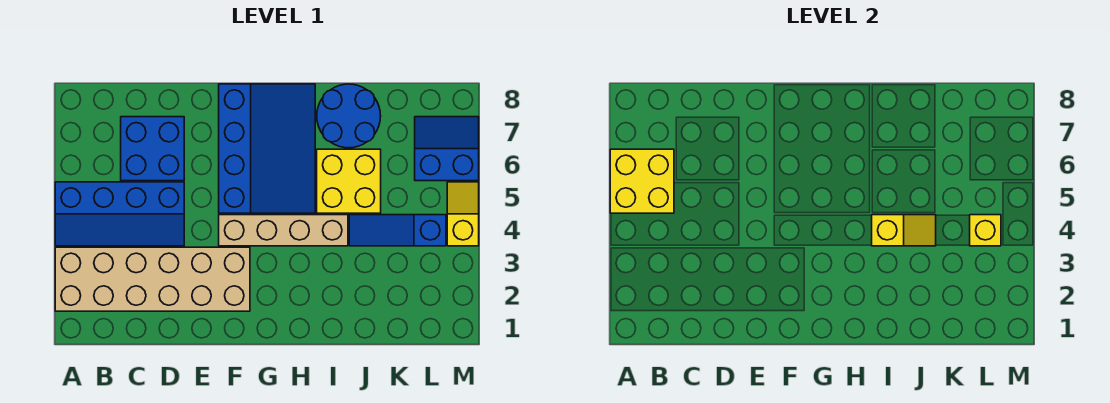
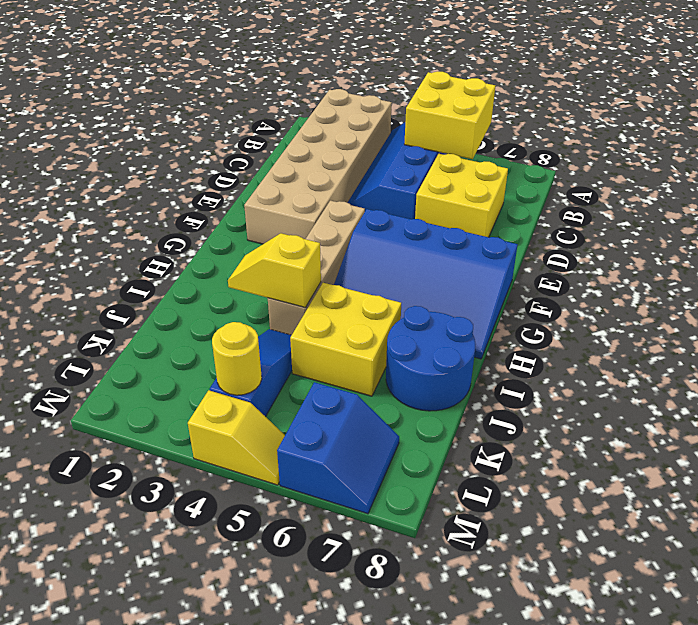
blue brick C6:D7 level 1 -> yellow brick C6:D7 level 1
yellow slope I4:J4 level 2 top I -> yellow slope I3:I4 level 2 top 4
yellow brick L4 level 2 -> yellow round brick L4 level 2

